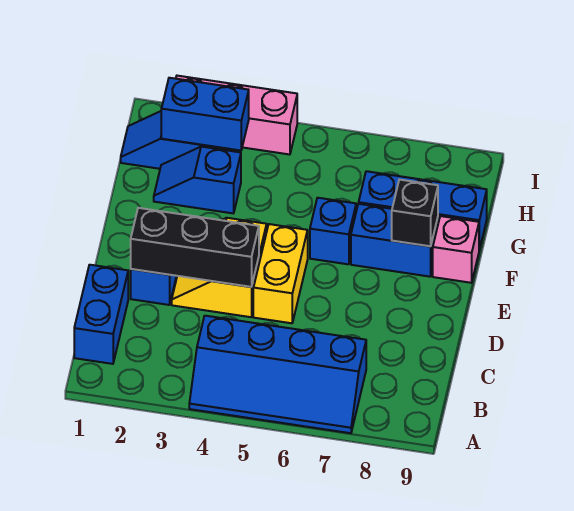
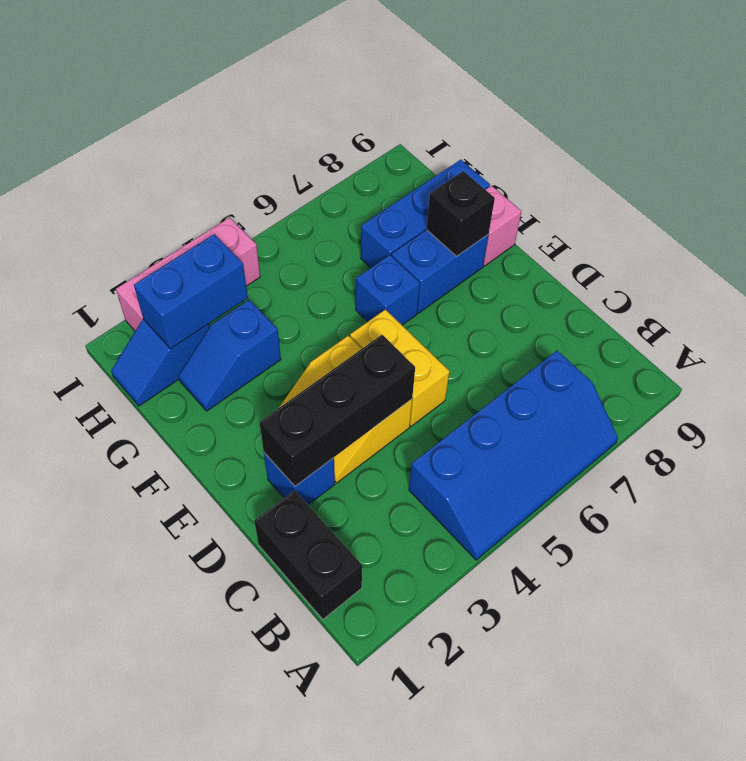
blue brick B1:C1 level 1 -> black brick B1:C1 level 1

